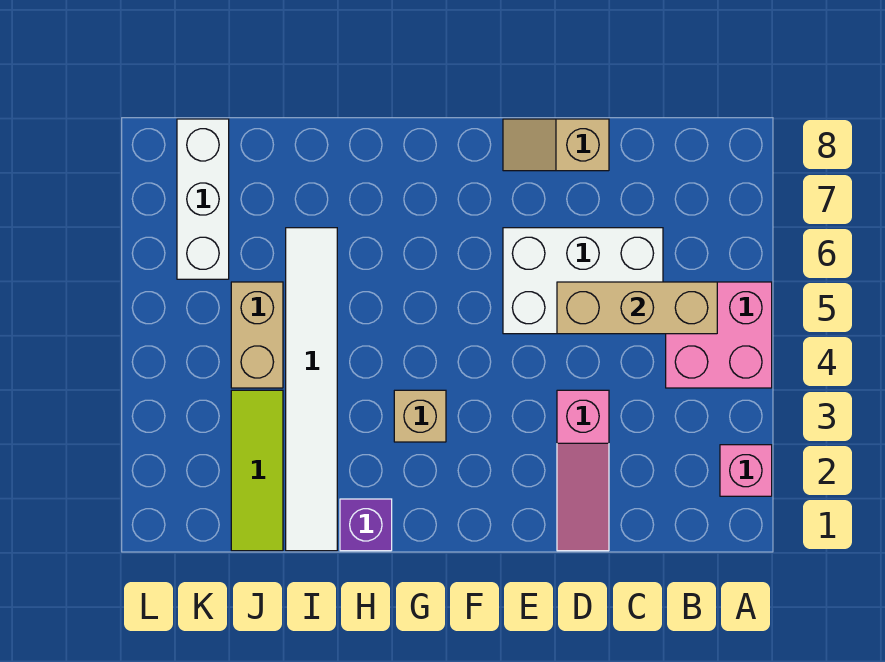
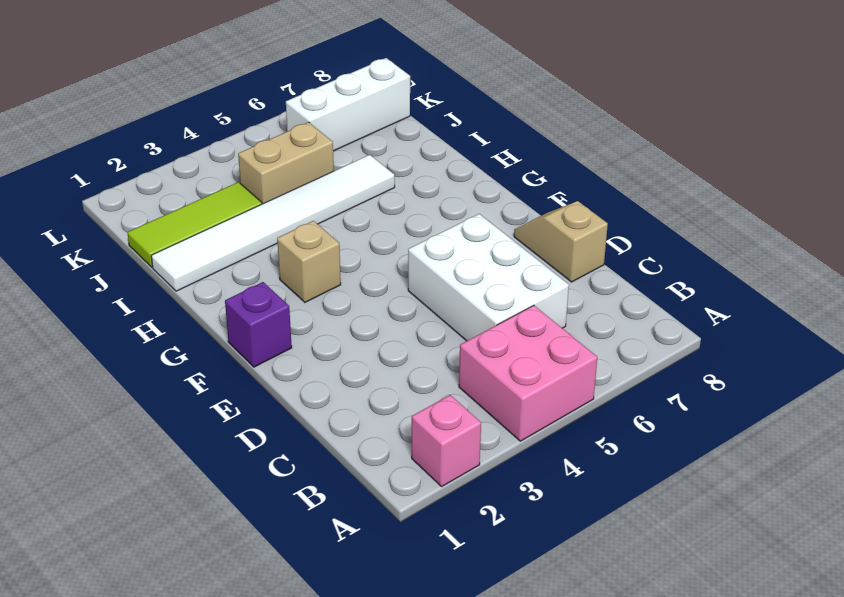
tan brick B5:D5 level 2 -> none
pink slope D1:D3 level 1 top 3 -> none
purple brick H1 level 1 -> purple brick F1 level 1

